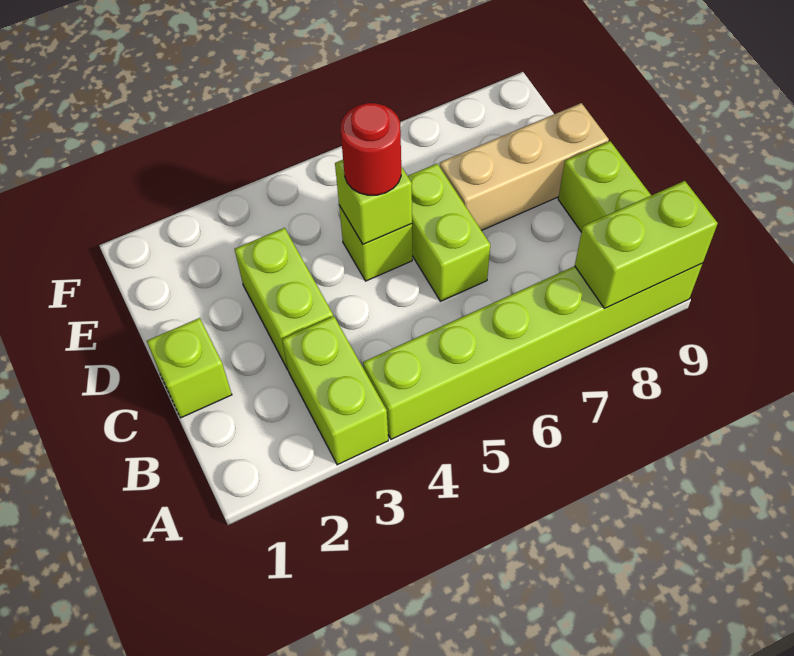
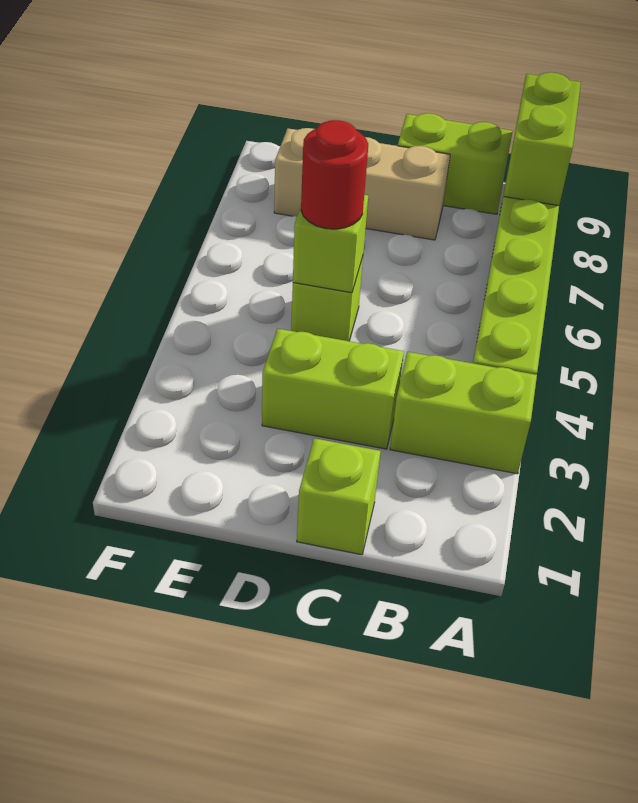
lime brick C6:D6 level 1 -> none
tan brick D7:D9 level 1 -> tan brick C8:E8 level 1

